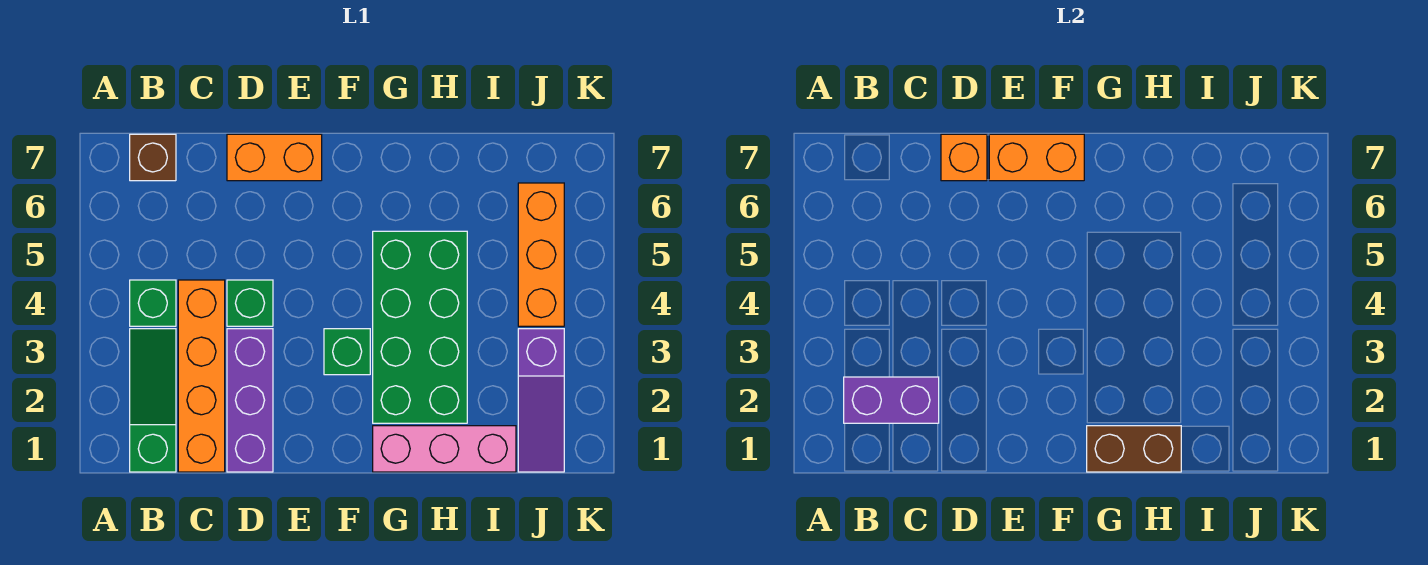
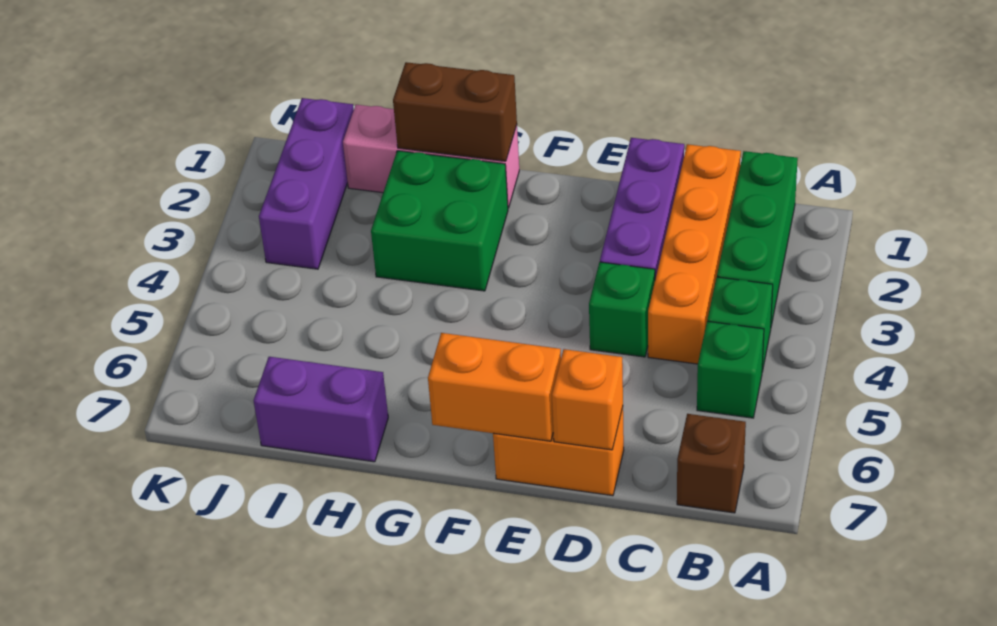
green slope B1:B3 level 1 top 1 -> green brick B1:B3 level 1
purple brick B2:C2 level 2 -> purple brick H7:I7 level 1
green brick F3 level 1 -> green brick B5 level 1
green brick G2:H5 level 1 -> green brick G2:H3 level 1
purple slope J1:J3 level 1 top 3 -> purple brick J1:J3 level 1
orange brick J4:J6 level 1 -> none

